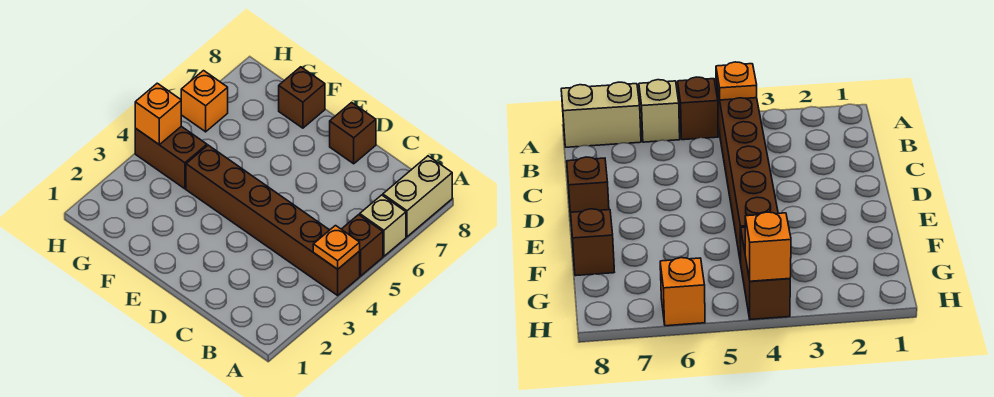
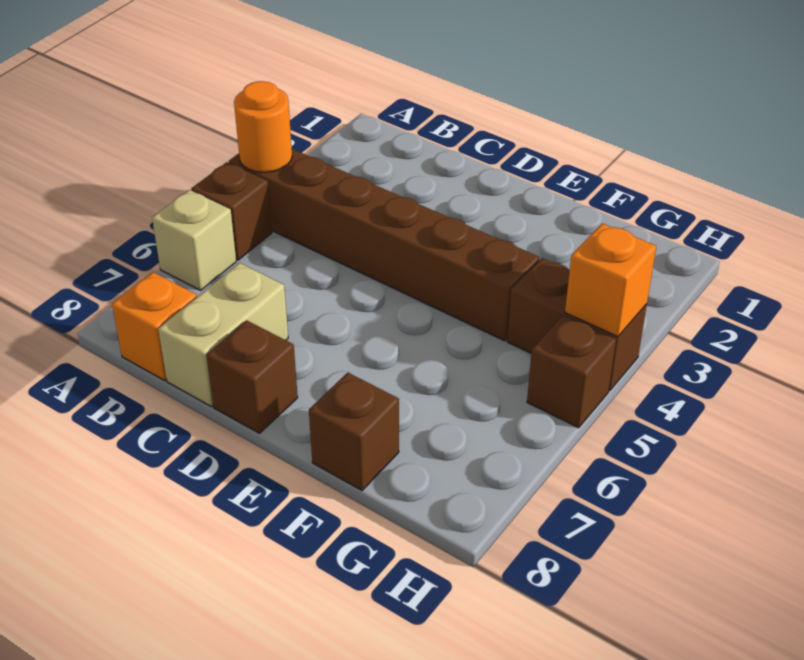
orange plate A4 level 2 -> orange round brick A4 level 2
tan brick A7:A8 level 1 -> tan brick C7:C8 level 1
none -> brown brick H5 level 1
orange brick H6 level 1 -> orange brick B8 level 1

